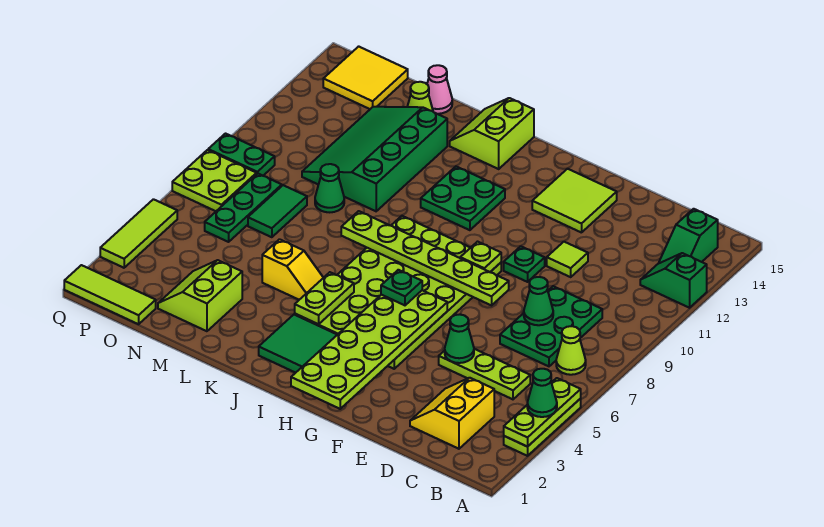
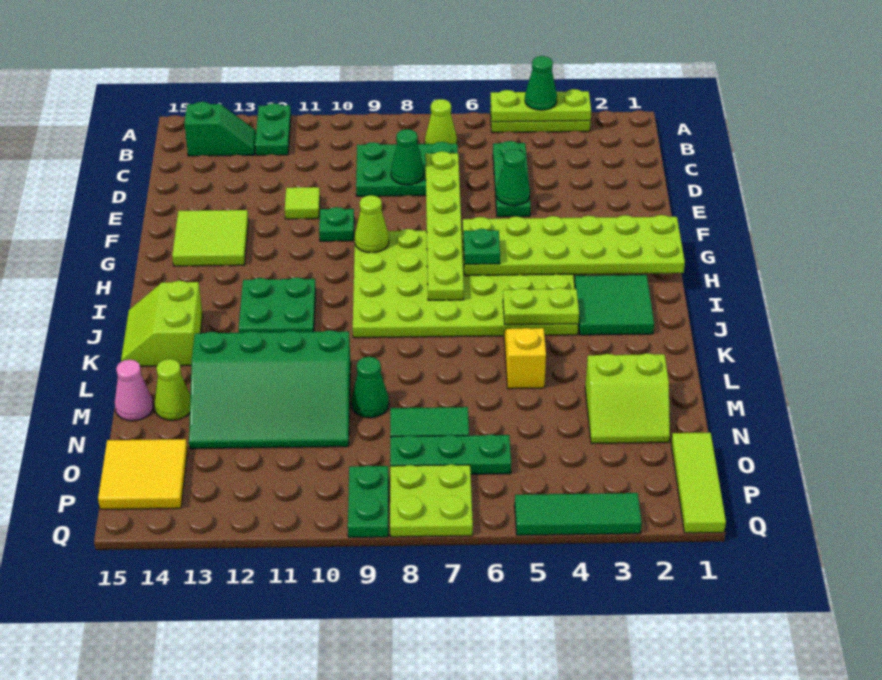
green slope A12:B12 level 1 top A -> green plate A12:B12 level 1
yellow slope C2:D3 level 1 top C -> none
lime plate C5:E5 level 1 -> green plate C5:E5 level 1
lime plate F8:K8 level 2 -> lime plate D7:I7 level 2
lime plate G9 level 2 -> lime cone G9 level 2
lime slope J14:K15 level 1 top J -> lime slope J14:K15 level 1 top 14
lime tile Q3:Q5 level 1 -> green tile Q3:Q5 level 1

